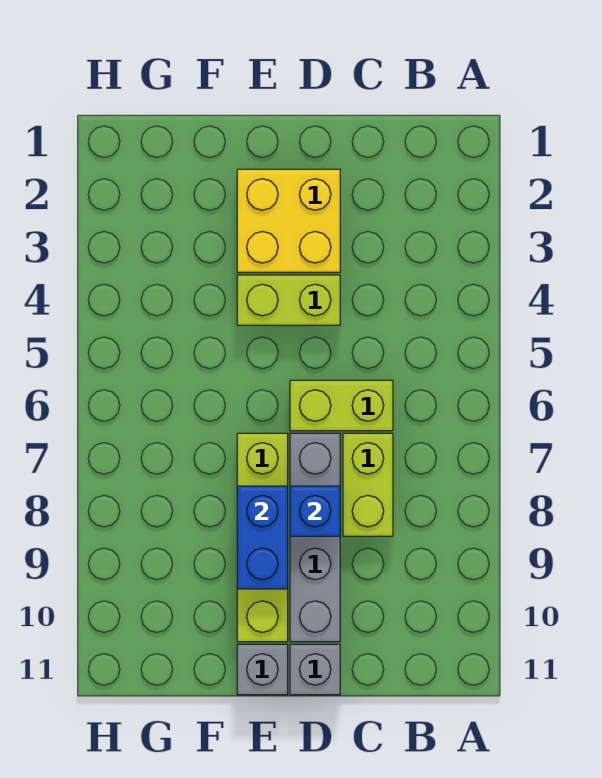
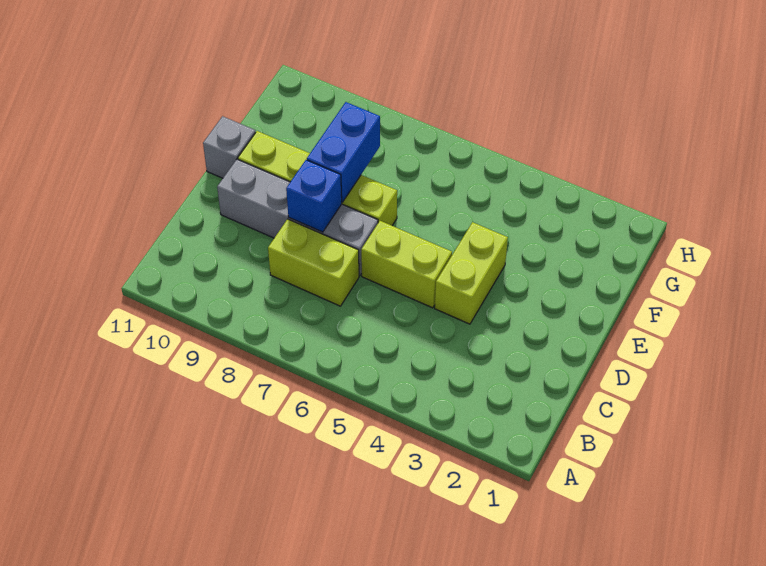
lime brick C6:D6 level 1 -> lime brick D5:D6 level 1
yellow brick D2:E3 level 1 -> none
grey brick D11 level 1 -> none
blue brick E8:E9 level 2 -> blue brick E8:F8 level 2

